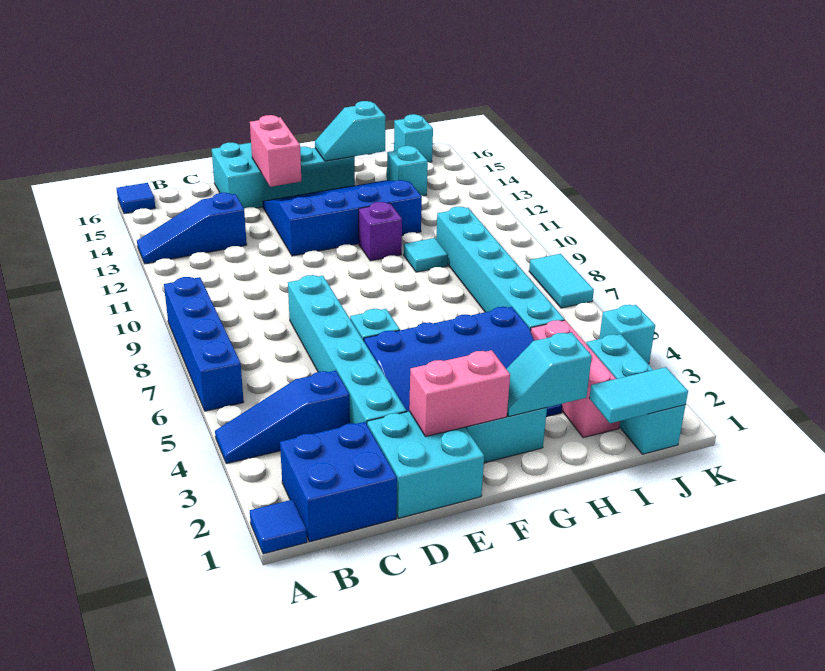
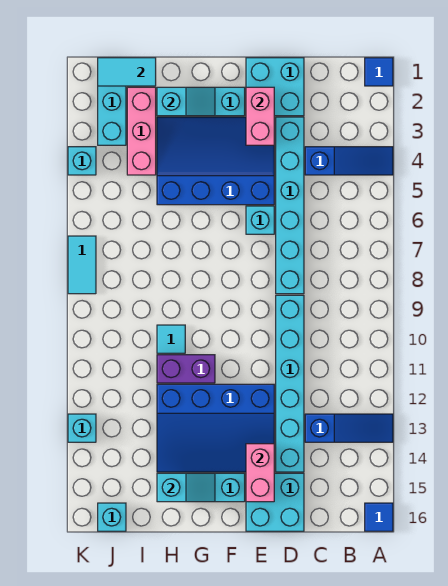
blue brick A6:A9 level 1 -> none
blue brick B1:C2 level 1 -> none
pink brick E2:F2 level 2 -> pink brick E2:E3 level 2
purple brick G11 level 1 -> purple brick G11:H11 level 1
cyan brick I5:I10 level 1 -> cyan brick D9:D14 level 1
cyan brick I14 level 1 -> cyan brick K13 level 1

